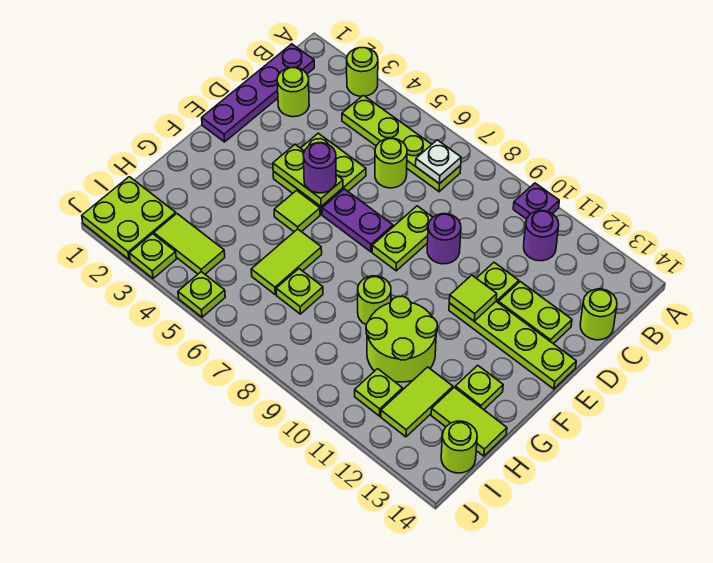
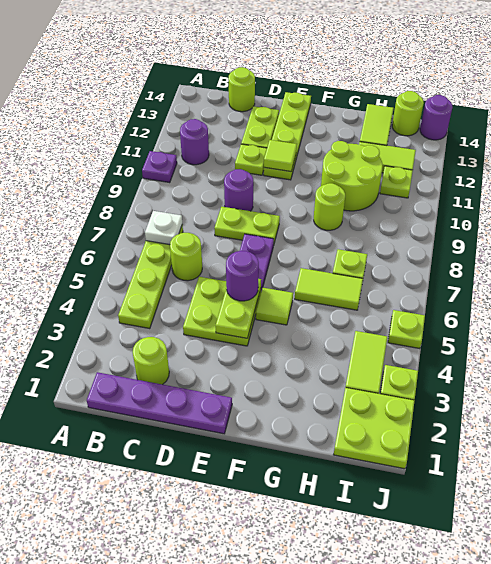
lime round brick A3 level 1 -> none
lime plate G13 level 1 -> none
none -> purple round brick J14 level 1

